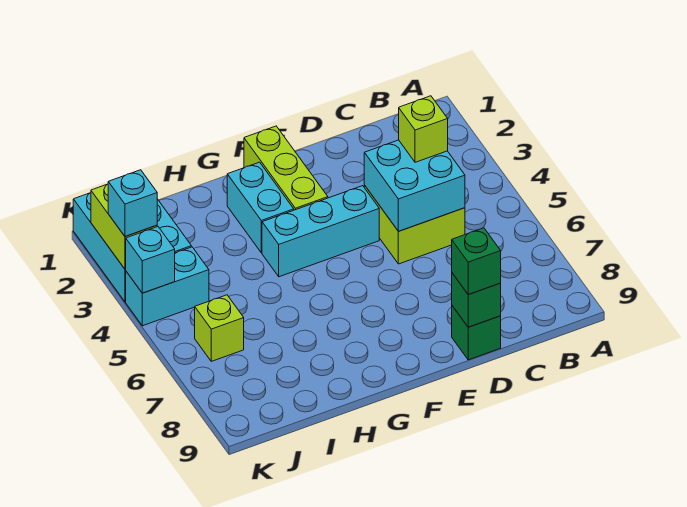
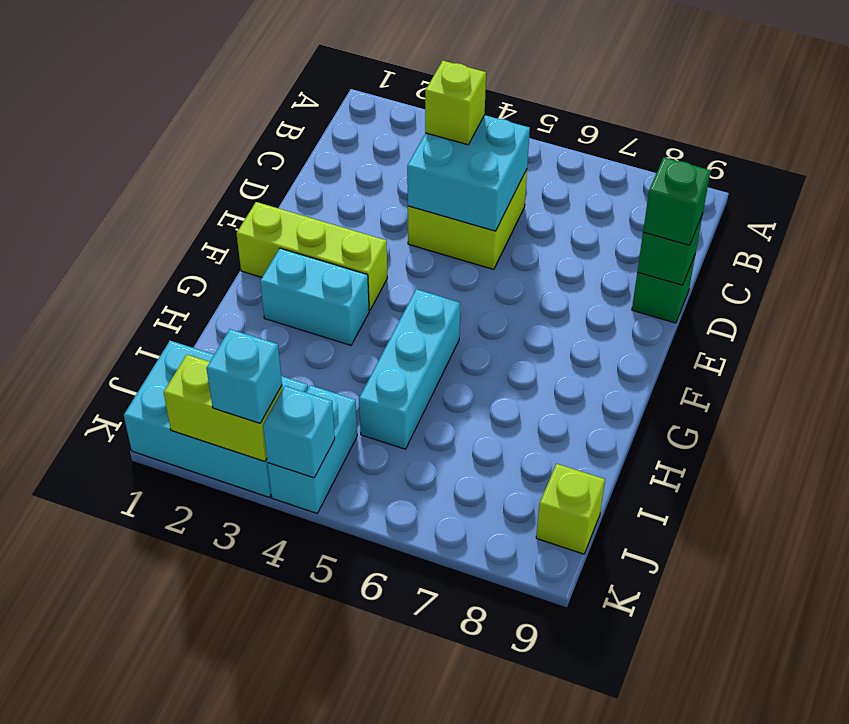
cyan brick E4:G4 level 1 -> cyan brick G5:I5 level 1
lime brick J6 level 1 -> lime brick J9 level 1

